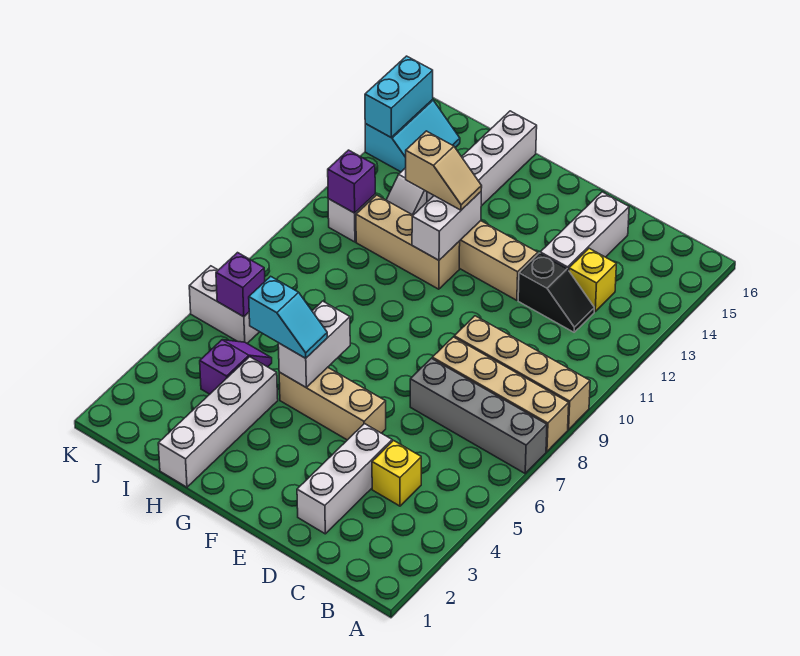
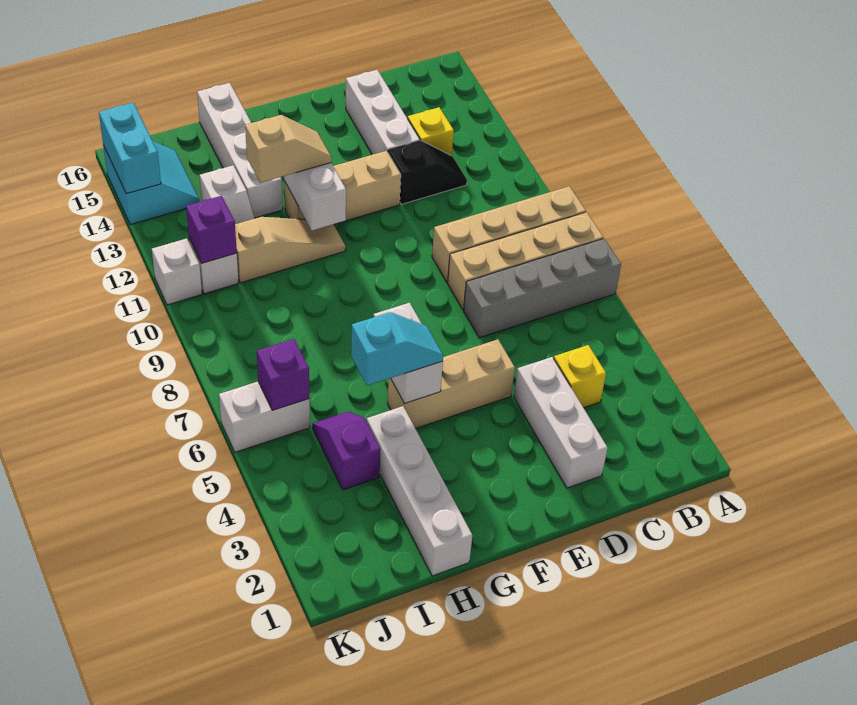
tan brick G11:I11 level 1 -> tan slope G11:I11 level 1 top I
none -> white brick K11 level 1

